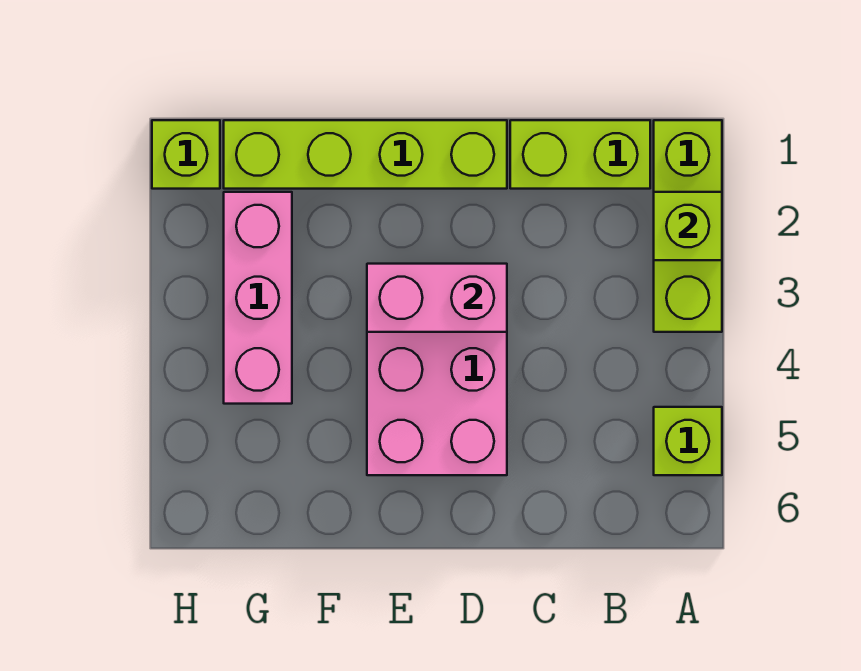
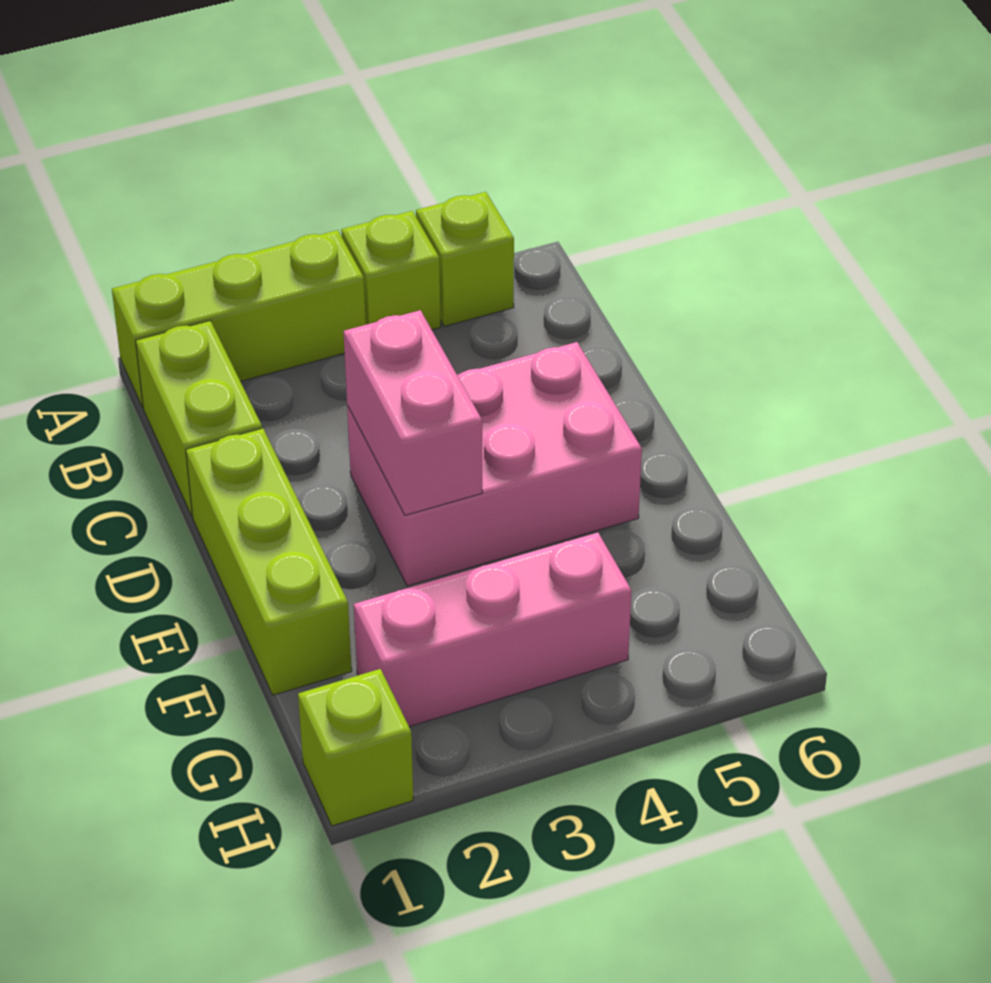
lime brick A2 level 2 -> lime brick A4 level 1
lime brick D1:G1 level 1 -> lime brick D1:F1 level 1

